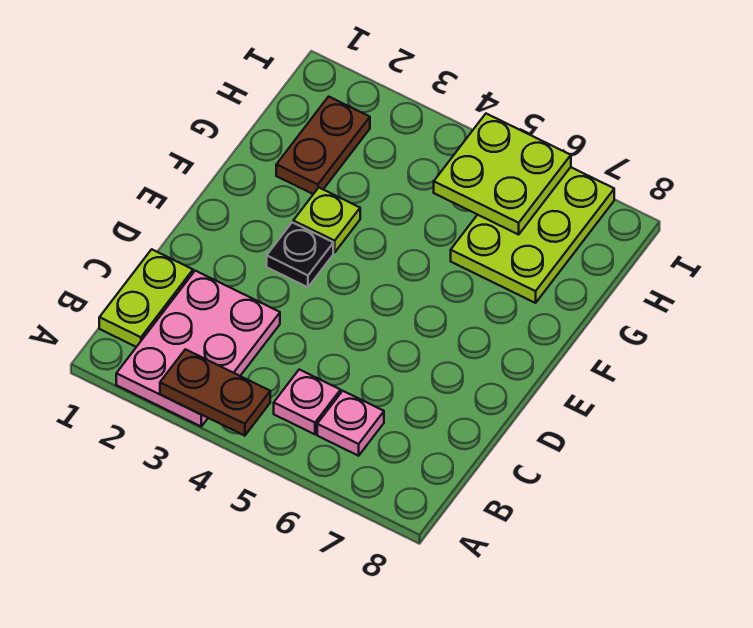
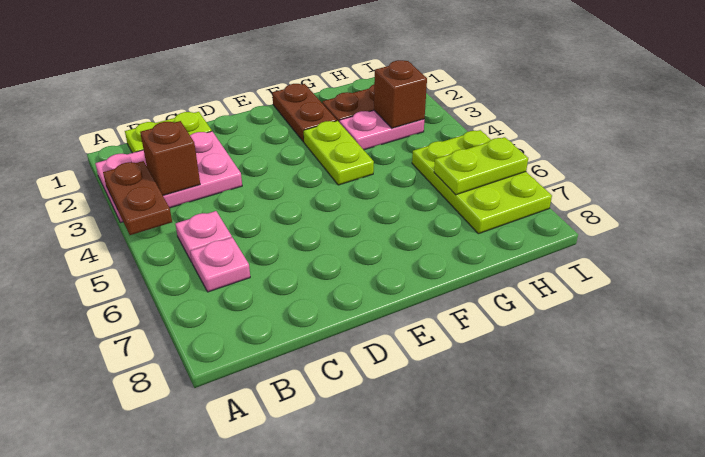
none -> brown brick B3 level 2
black plate E3 level 1 -> none
none -> brown plate F1:F2 level 1
lime plate F3 level 1 -> lime plate F3:F4 level 1
none -> pink plate G3:H3 level 1
lime plate G6:I7 level 1 -> lime plate H5:I7 level 1
none -> brown brick H3 level 2
lime plate H5:I6 level 2 -> lime plate H6:I6 level 2

